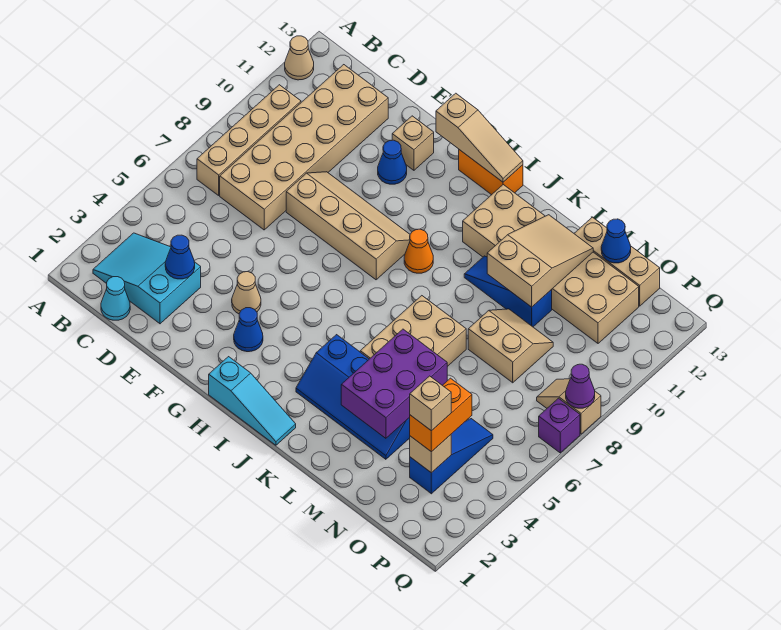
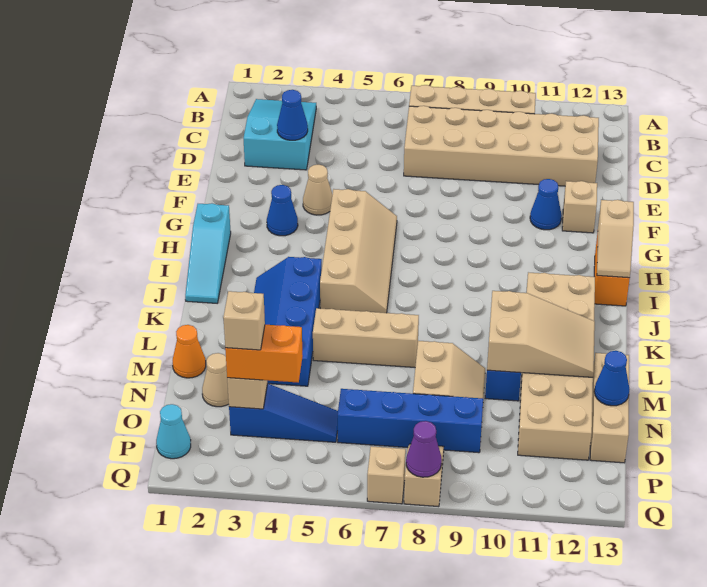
tan cone A12 level 1 -> tan cone N2 level 1
cyan cone C1 level 1 -> cyan cone P1 level 1
tan slope E8:H9 level 1 top 8 -> tan slope G5:J6 level 1 top 5
tan slope G13:I13 level 2 top G -> tan slope H13:I13 level 2 top H
orange cone I9 level 1 -> orange cone M1 level 1
tan brick K5:L7 level 1 -> tan brick L5:L7 level 1
purple brick L3:M5 level 2 -> none
none -> blue brick O6:O9 level 1
purple brick Q7 level 1 -> tan brick Q7 level 1

